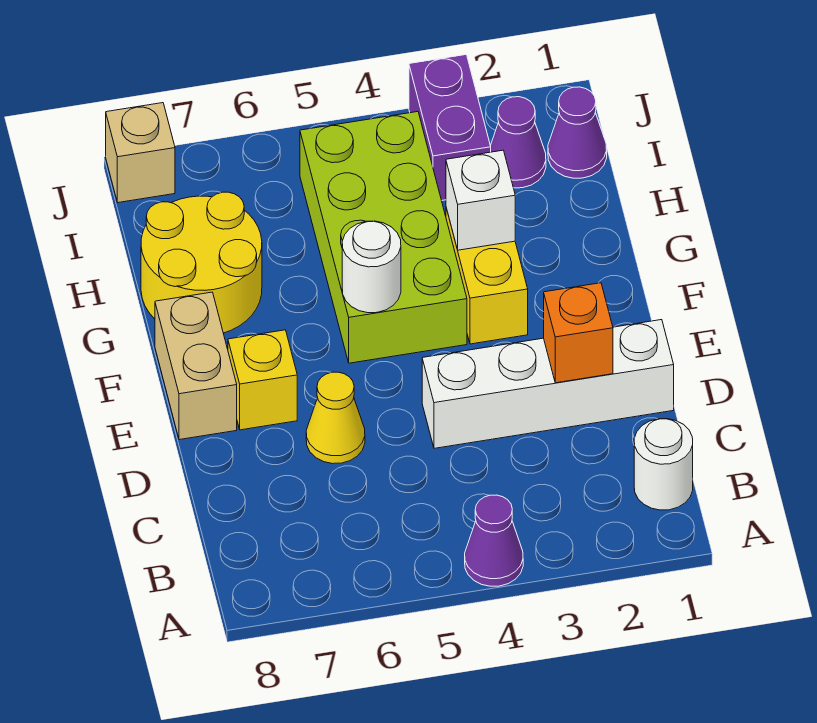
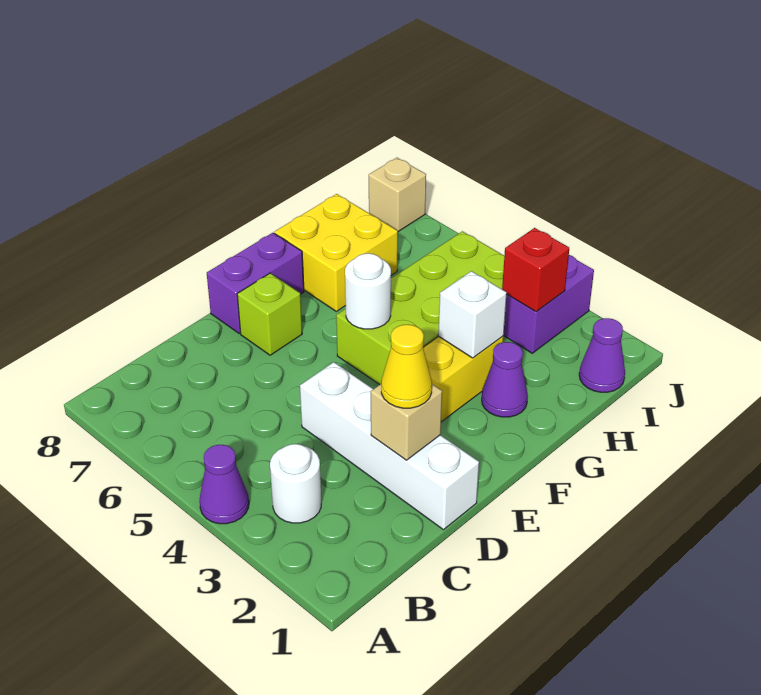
white round brick B1 level 1 -> white round brick B3 level 1
orange brick D2 level 2 -> tan brick D2 level 2
yellow cone D6 level 1 -> yellow cone D2 level 3
yellow brick E7 level 1 -> lime brick E7 level 1
tan brick E8:F8 level 1 -> purple brick E8:F8 level 1
yellow round brick G7:H8 level 1 -> yellow brick G7:H8 level 1
purple cone I2 level 1 -> purple cone G2 level 1
none -> red brick I3 level 2

